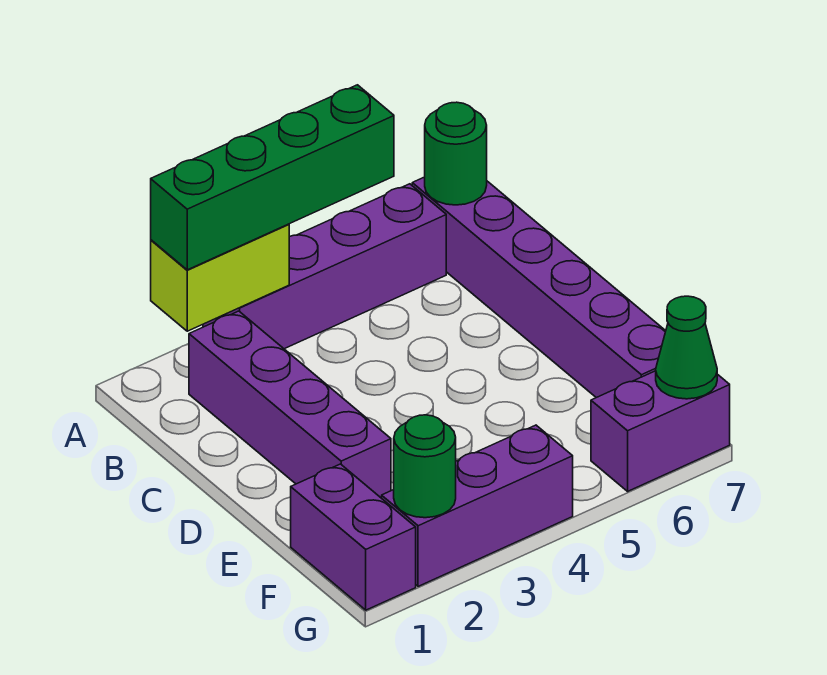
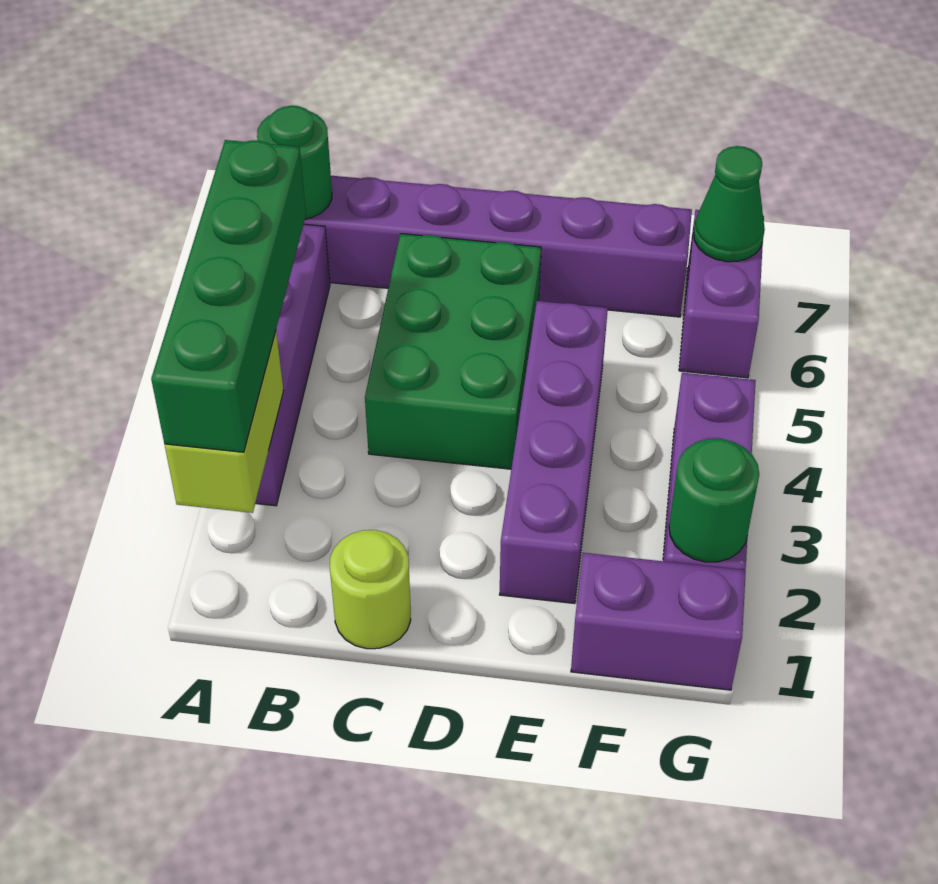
purple brick B2:E2 level 1 -> purple brick E2:E5 level 1
none -> lime round brick C1 level 1
none -> green brick C4:D6 level 1

